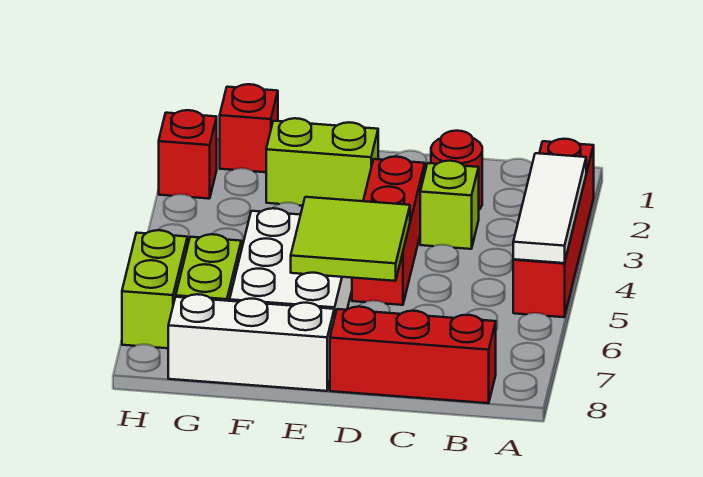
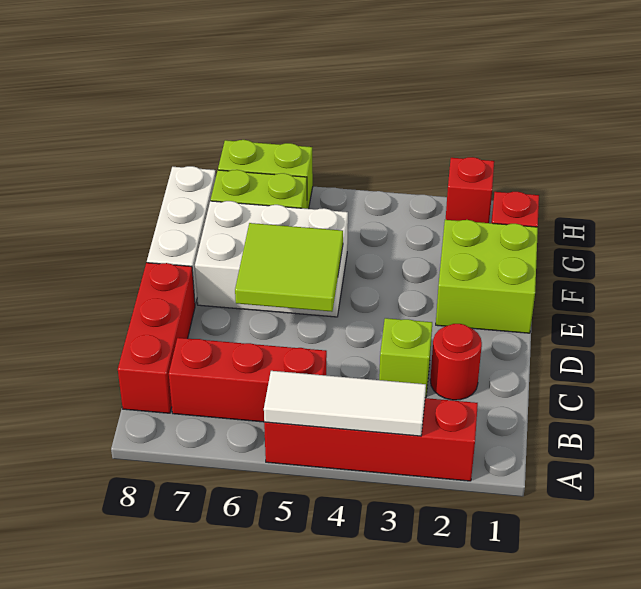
red brick D3:D5 level 1 -> red brick B5:B7 level 1
lime brick E2:F2 level 1 -> lime brick E1:F2 level 1

